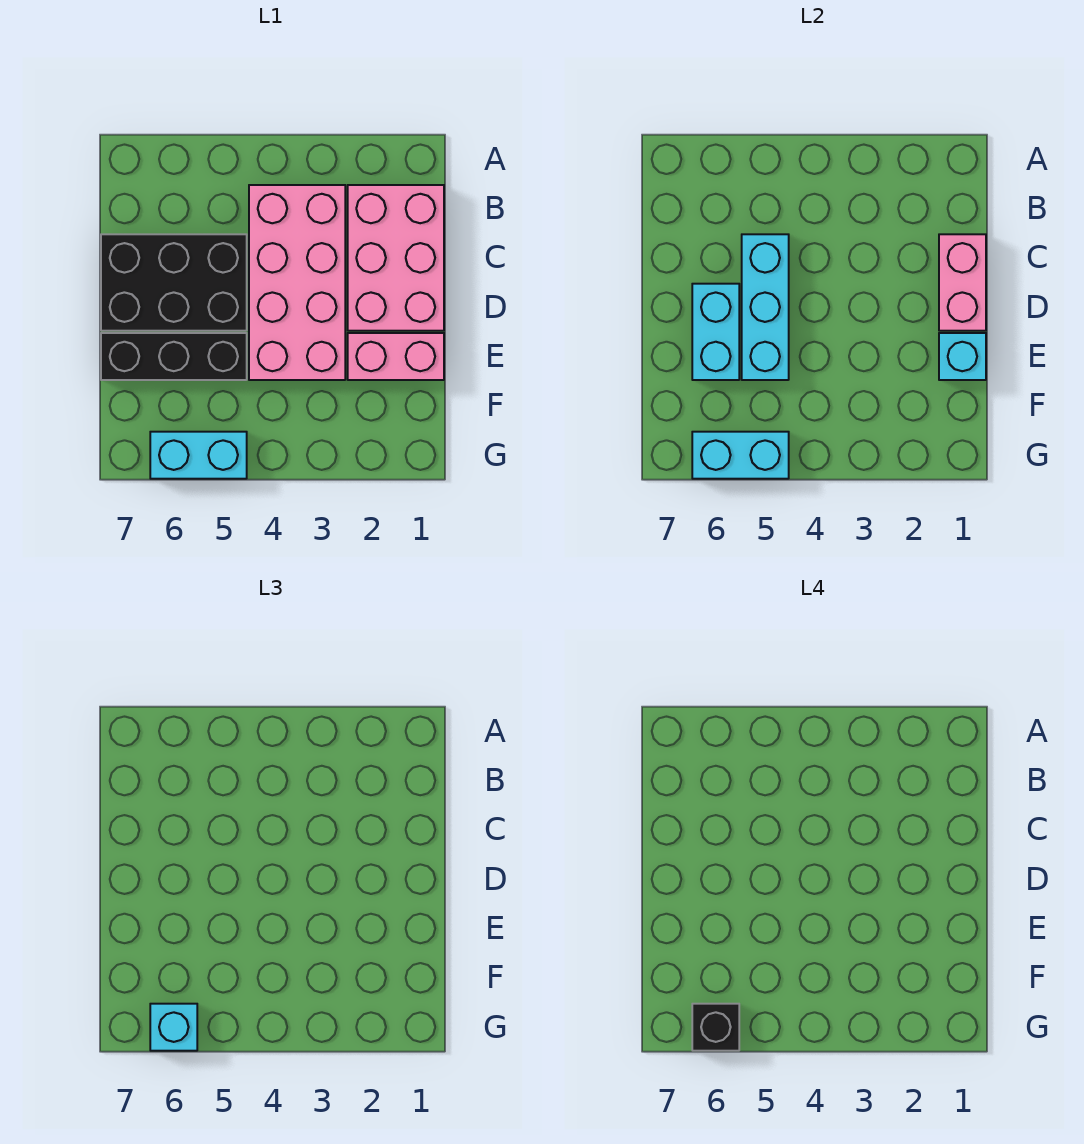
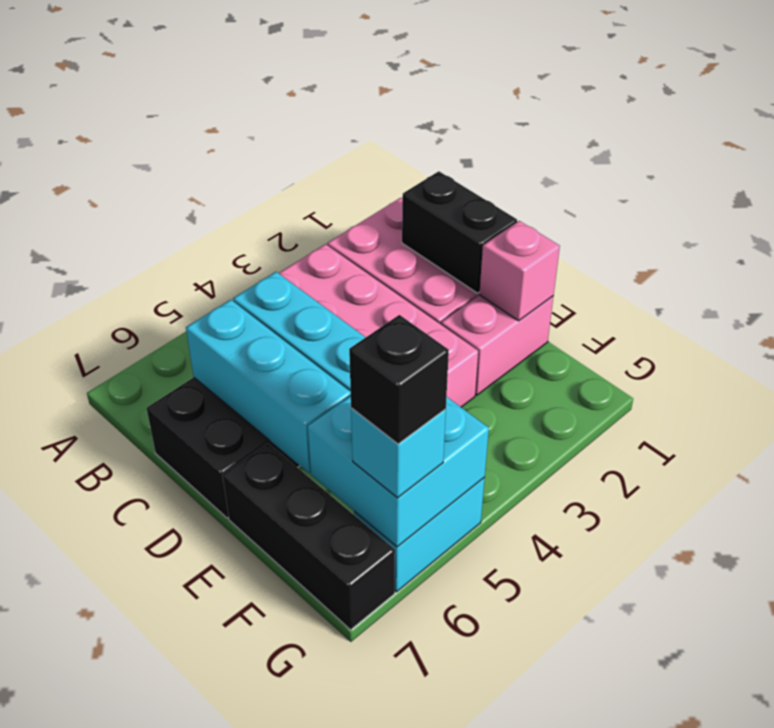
pink brick C1:D1 level 2 -> black brick C1:D1 level 2
cyan brick D6:E6 level 2 -> cyan brick C6:E6 level 2
cyan brick E1 level 2 -> pink brick E1 level 2
black brick E5:E7 level 1 -> black brick E7:G7 level 1
cyan brick G5:G6 level 2 -> cyan brick F5:G6 level 2

